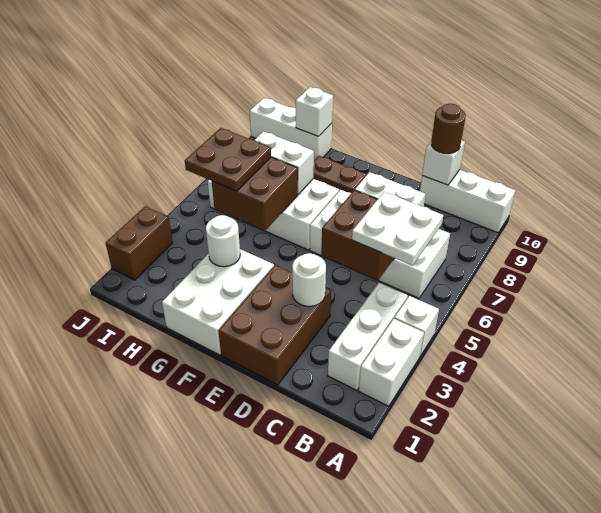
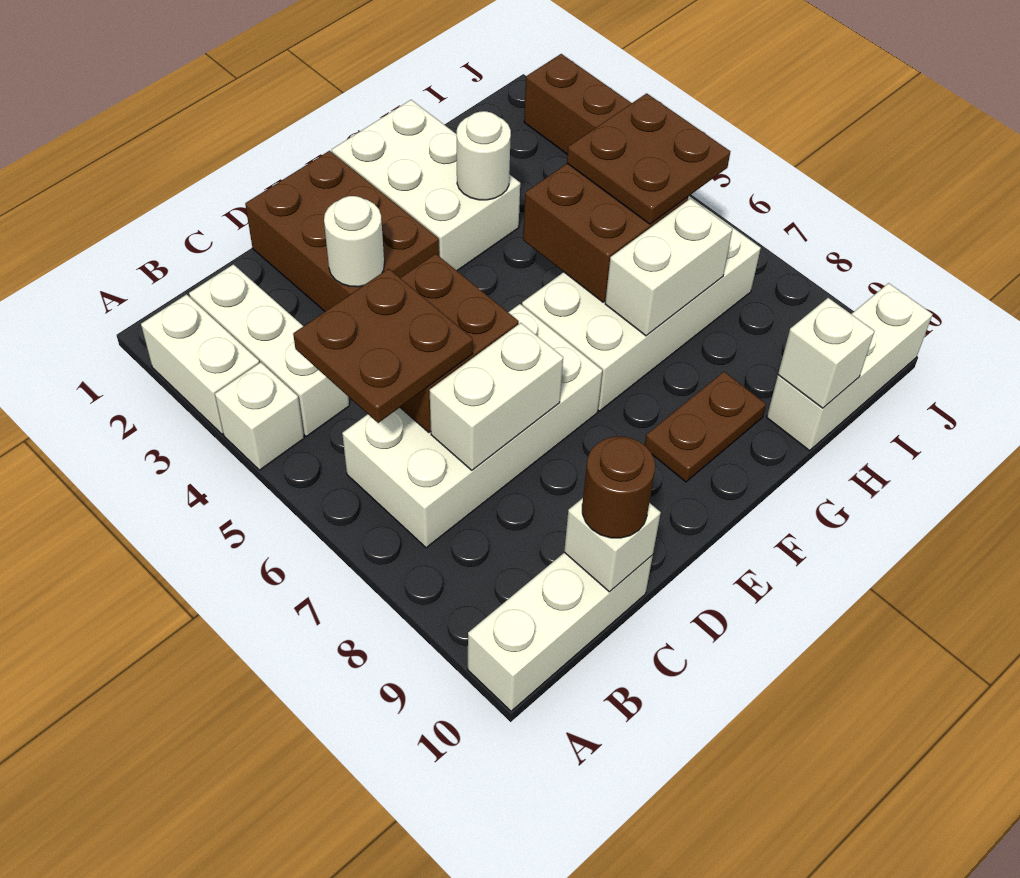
white plate B5:C6 level 3 -> brown plate B5:C6 level 3

